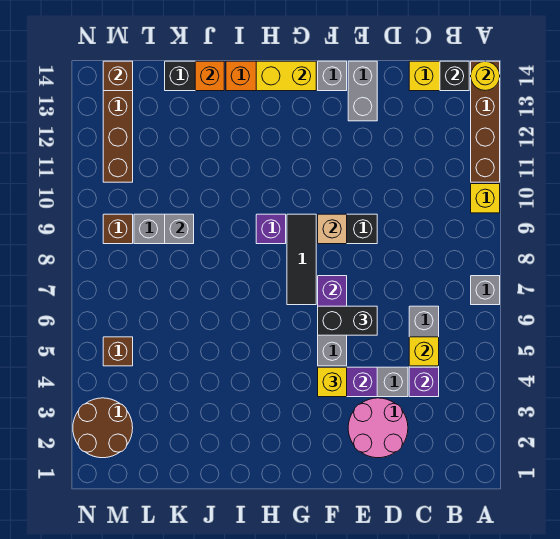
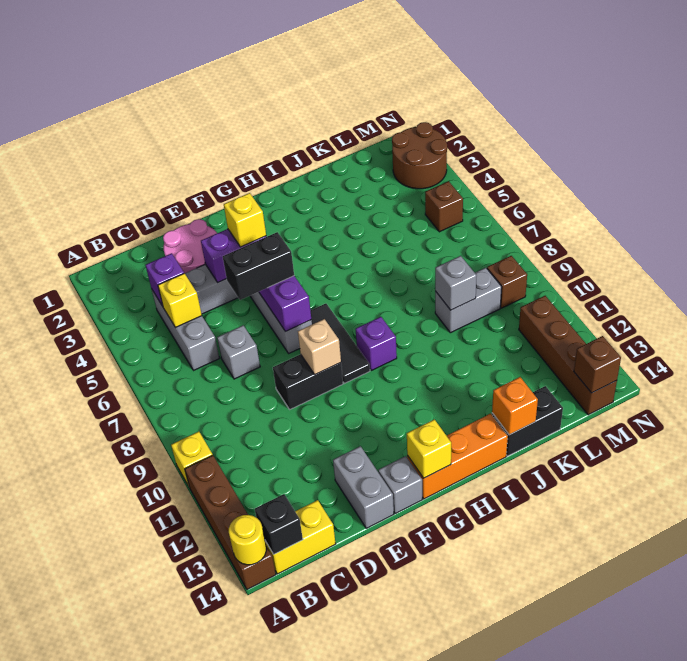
grey brick A7 level 1 -> grey brick D7 level 1
yellow brick G14:H14 level 2 -> yellow brick G14 level 2

